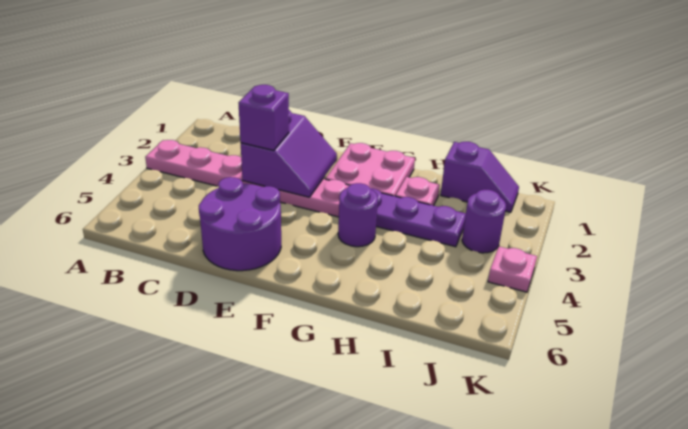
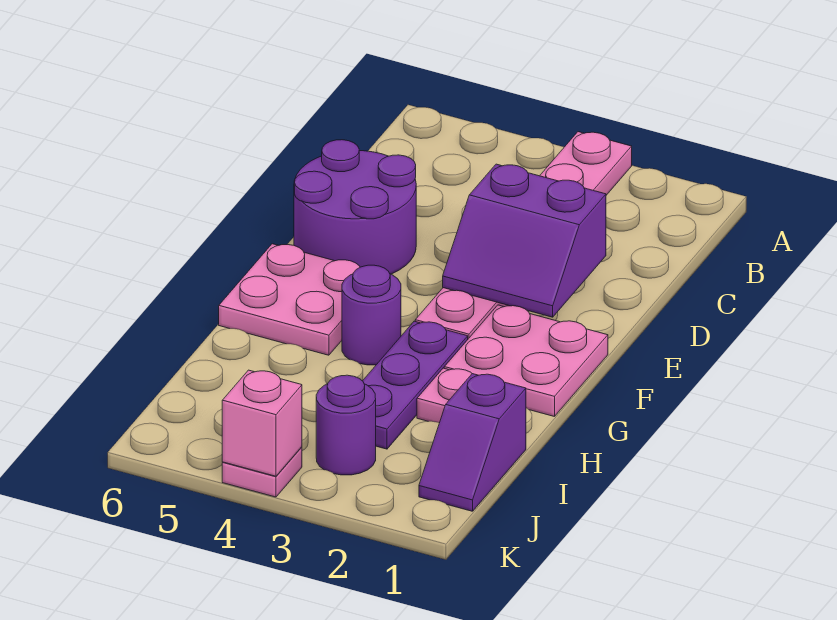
purple brick D3 level 3 -> none
none -> pink plate F5:G6 level 1
none -> pink brick K4 level 2

